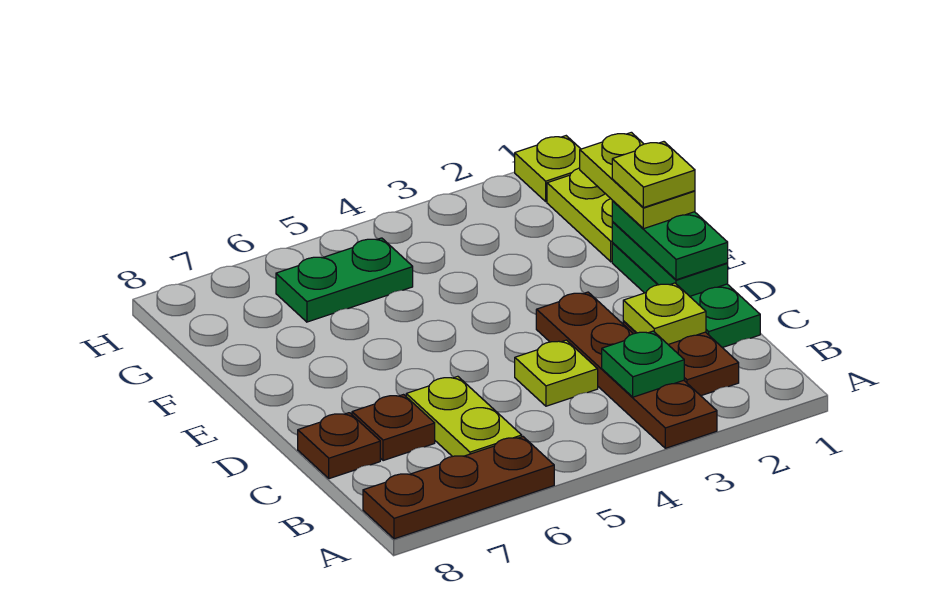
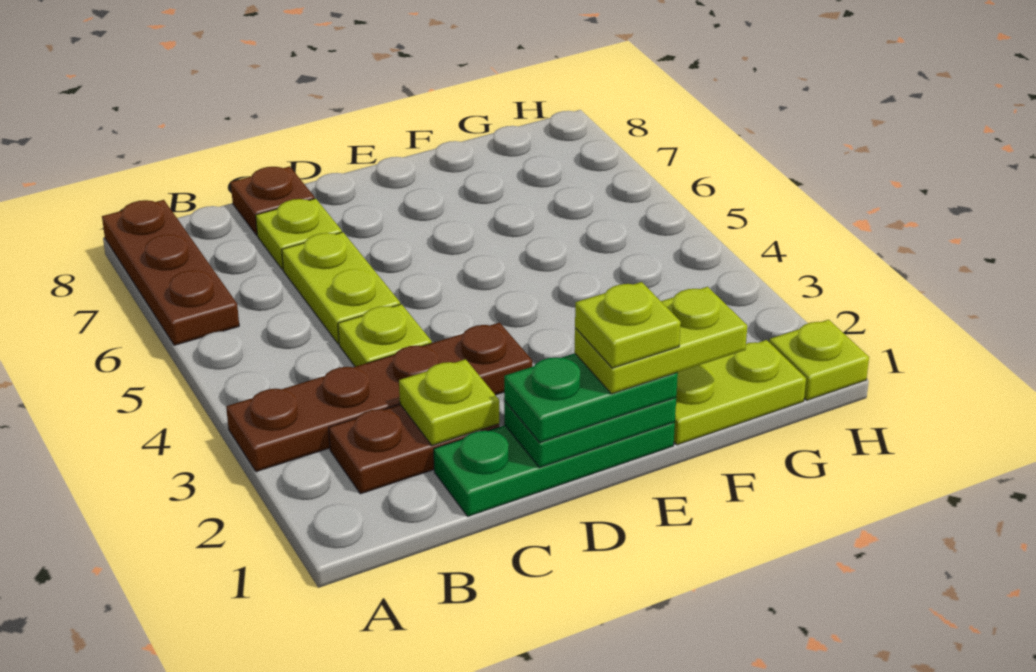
green plate B3 level 2 -> none
lime plate B6:C6 level 1 -> lime plate C5:C6 level 1
brown plate C7 level 1 -> lime plate C7 level 1
green plate G5:G6 level 1 -> none

